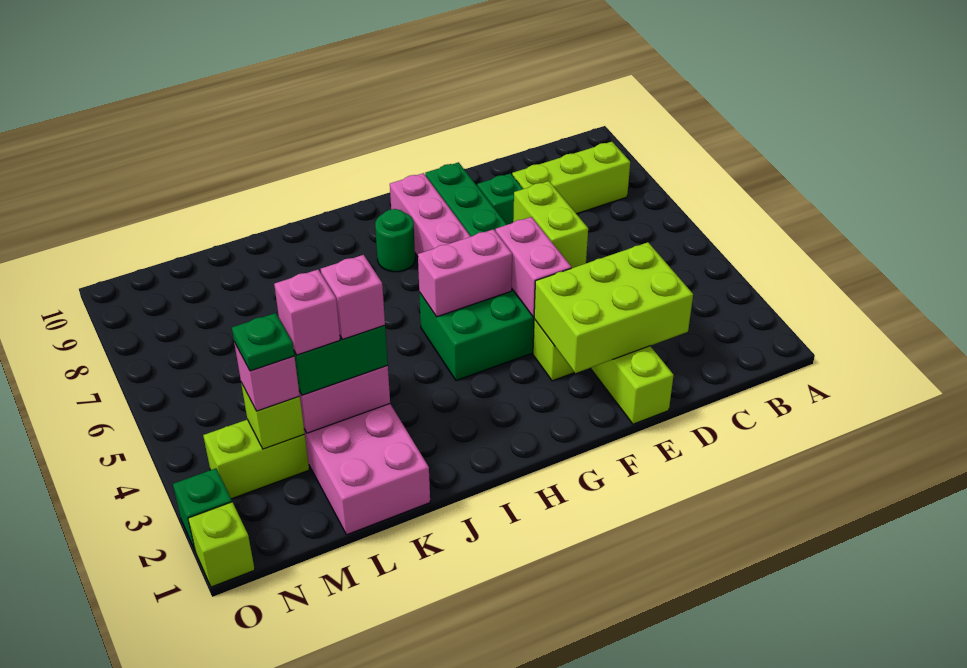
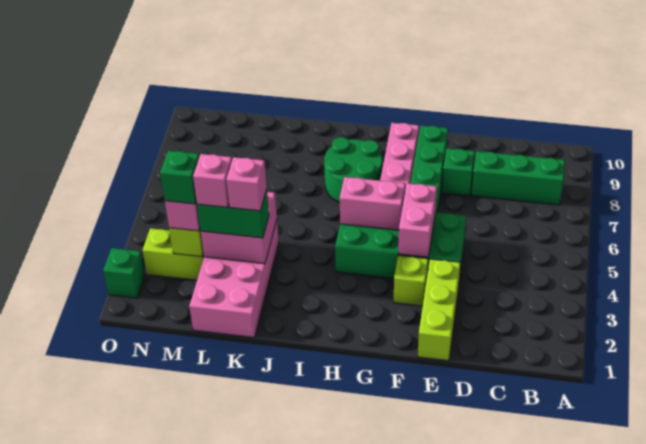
lime brick B8:D8 level 1 -> green brick B8:D8 level 1
lime brick D2:F3 level 2 -> none
lime brick E5:E6 level 2 -> none
green round brick H8 level 1 -> green round brick H7:I8 level 1
green plate M3 level 4 -> green brick M3 level 4
lime brick O1 level 1 -> none

